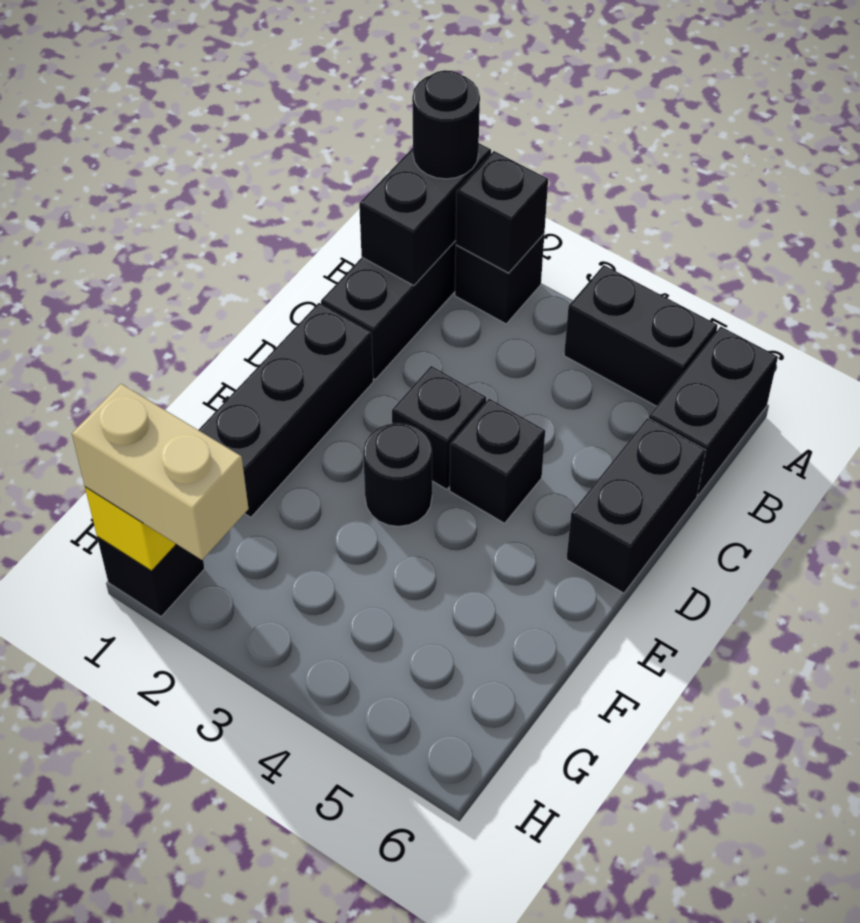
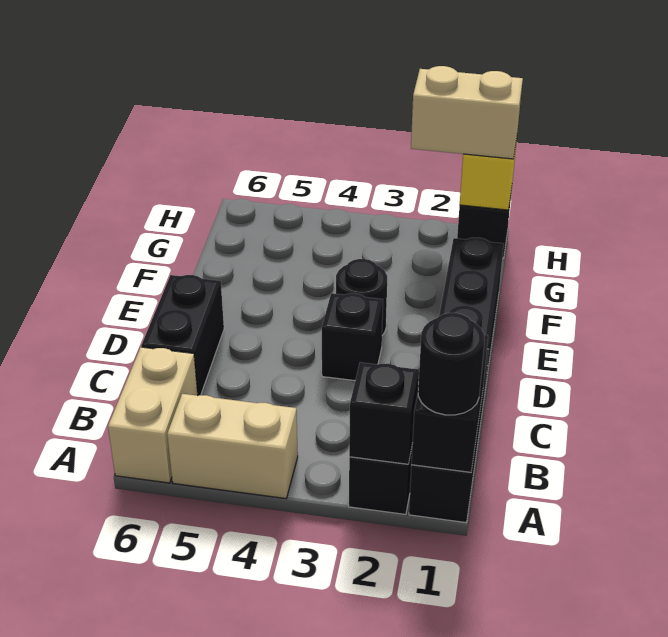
black brick A4:A5 level 1 -> tan brick A4:A5 level 1
black brick A6:B6 level 1 -> tan brick A6:B6 level 1
black brick D4 level 1 -> none

